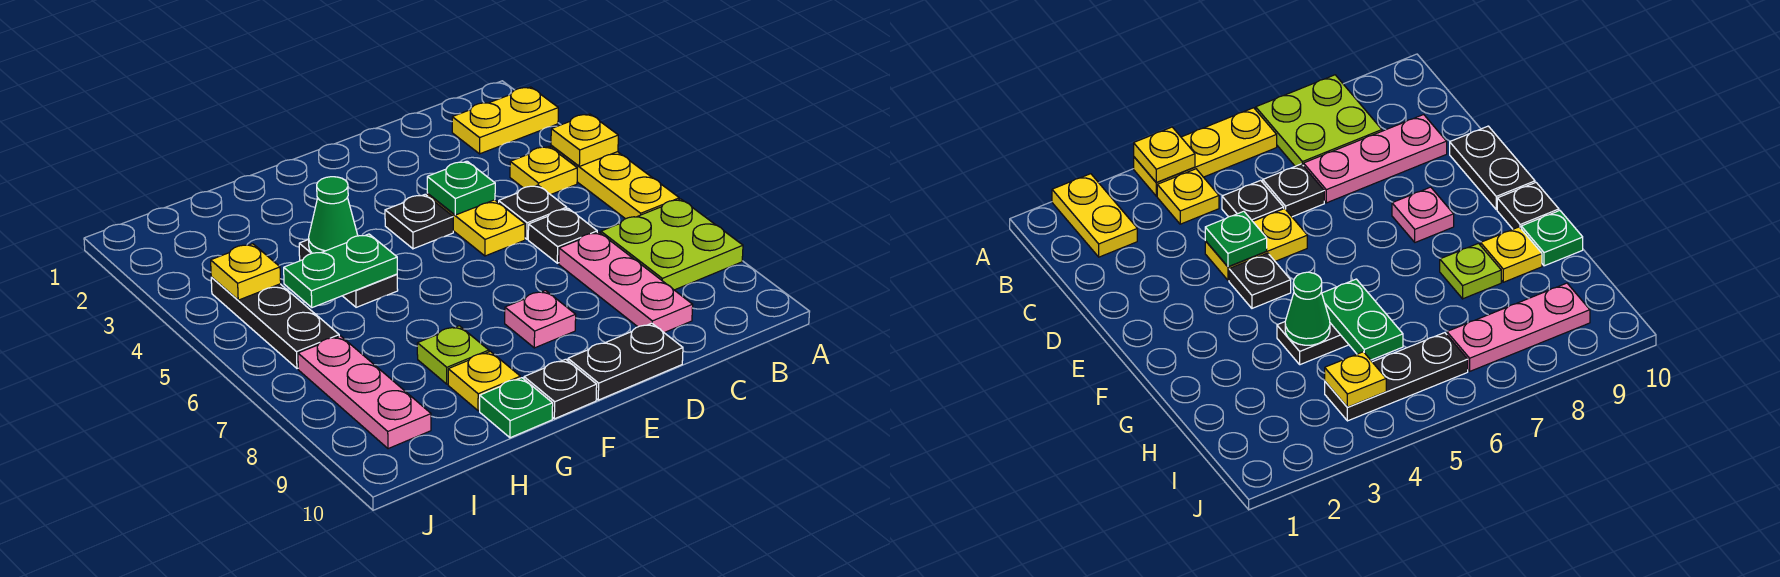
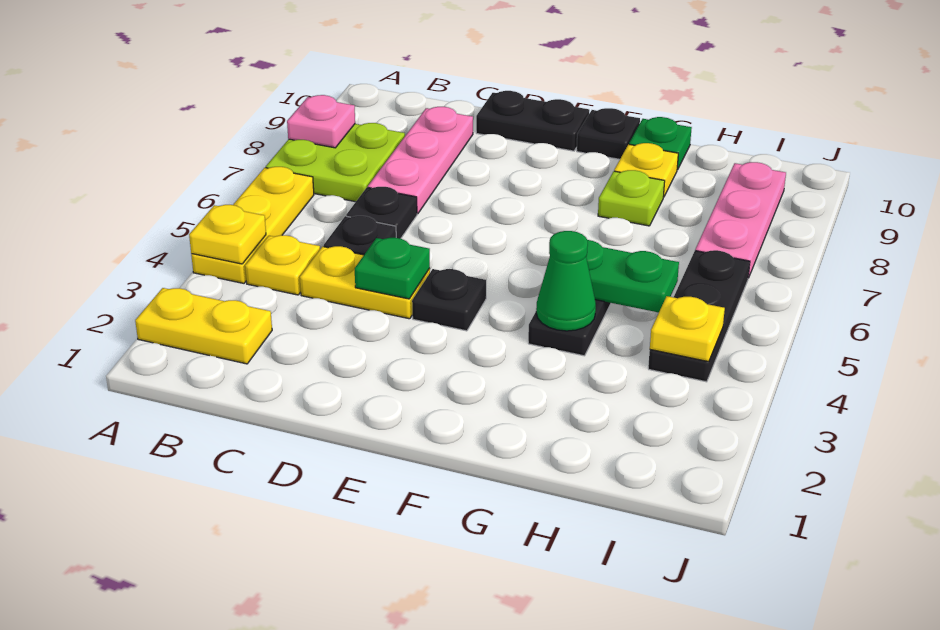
yellow plate D4:D5 level 1 -> yellow plate C4:D4 level 1
pink plate E8 level 1 -> pink plate A8 level 2

